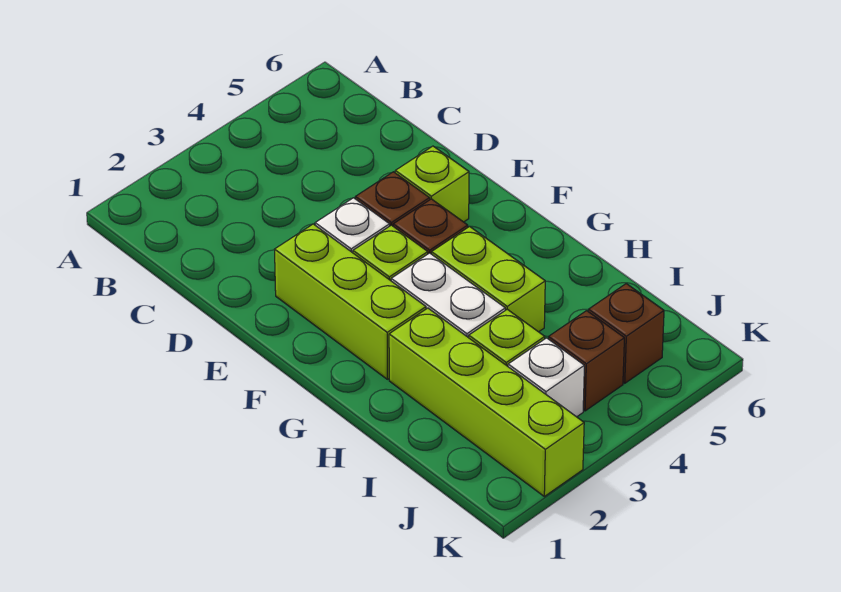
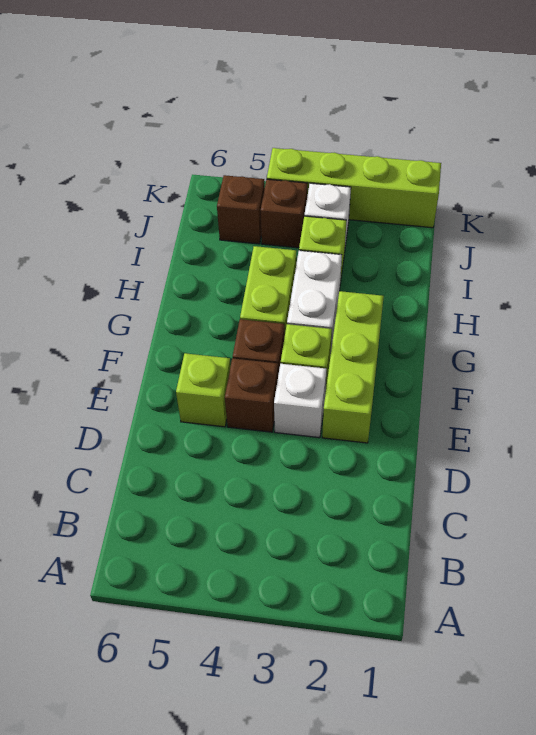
lime brick H2:K2 level 1 -> lime brick K1:K4 level 1

